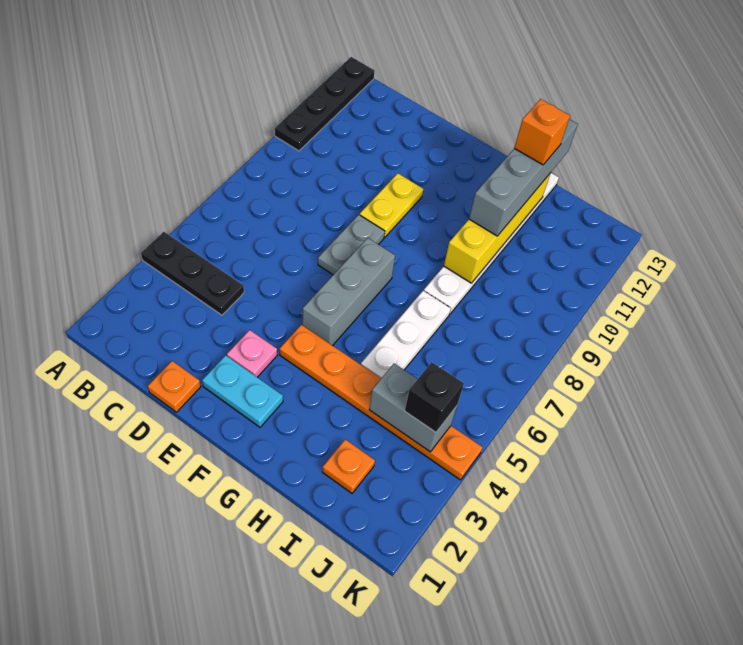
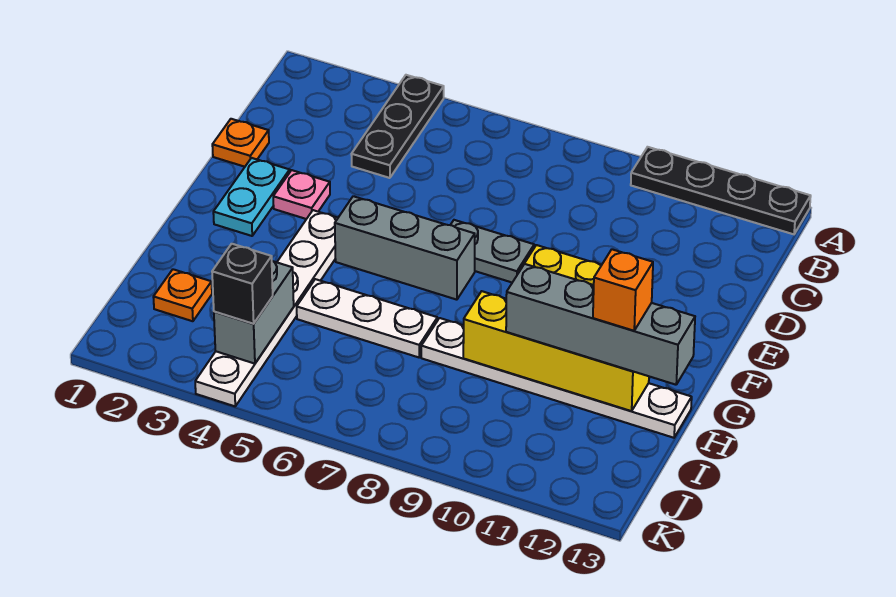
orange plate F4:K4 level 1 -> white plate F4:K4 level 1

